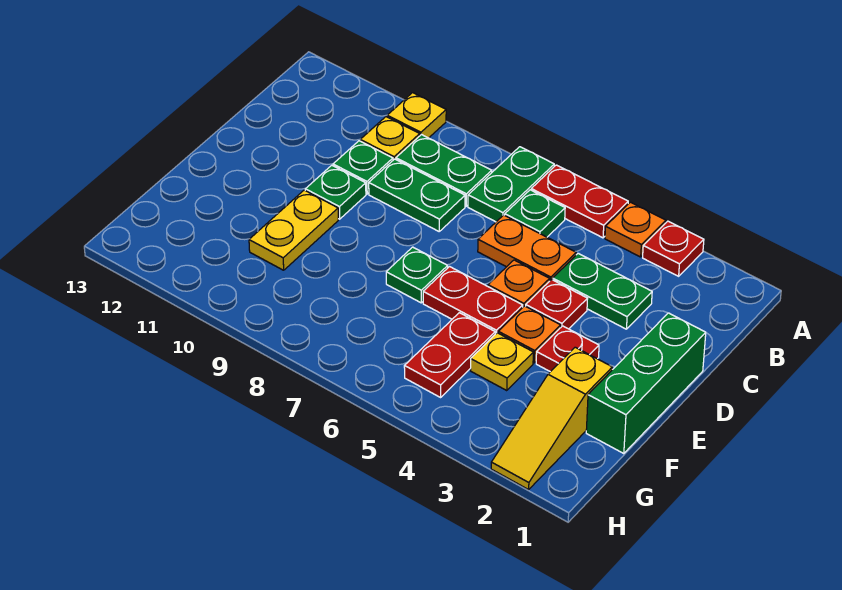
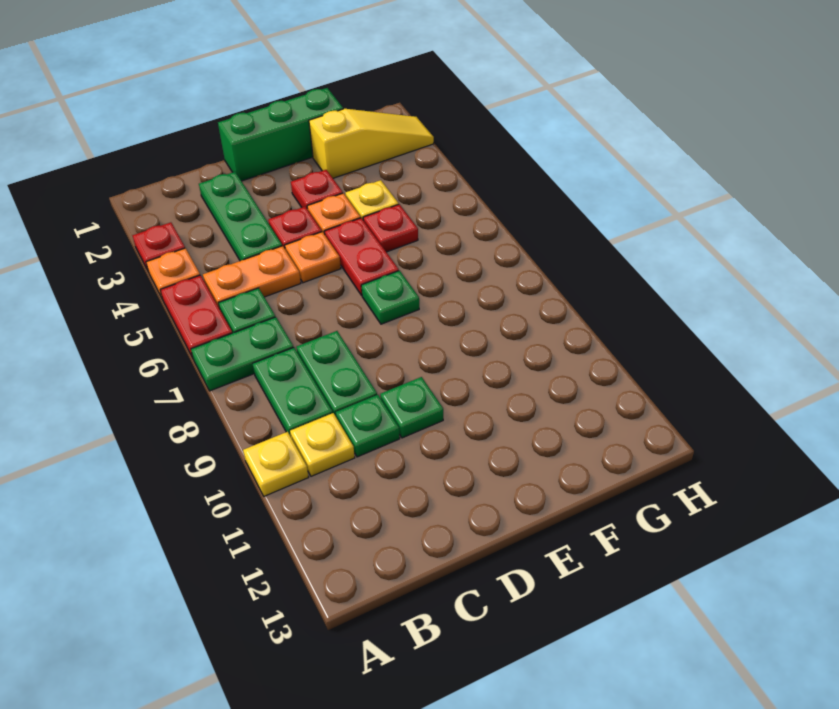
green plate C3:C4 level 1 -> green plate C2:C4 level 1
orange plate C5:C6 level 1 -> orange plate B5:C5 level 1
yellow plate E10:F10 level 1 -> none
red plate F5:G5 level 1 -> red plate F5 level 1

